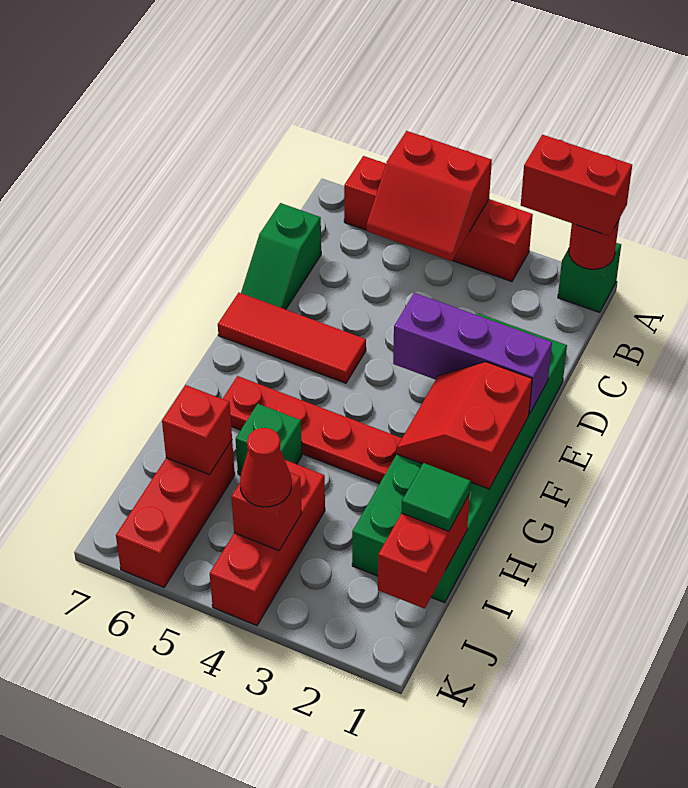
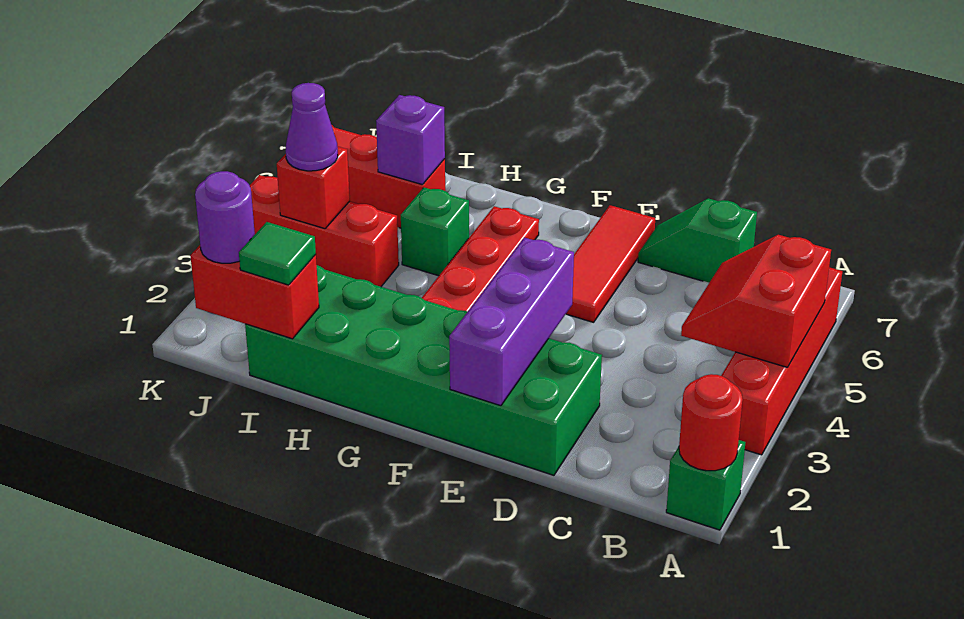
red brick A1:A2 level 3 -> none
red slope F1:G2 level 2 top 1 -> none
red brick I6 level 2 -> purple brick I6 level 2
none -> purple round brick J1 level 3
red cone J4 level 3 -> purple cone J4 level 3

